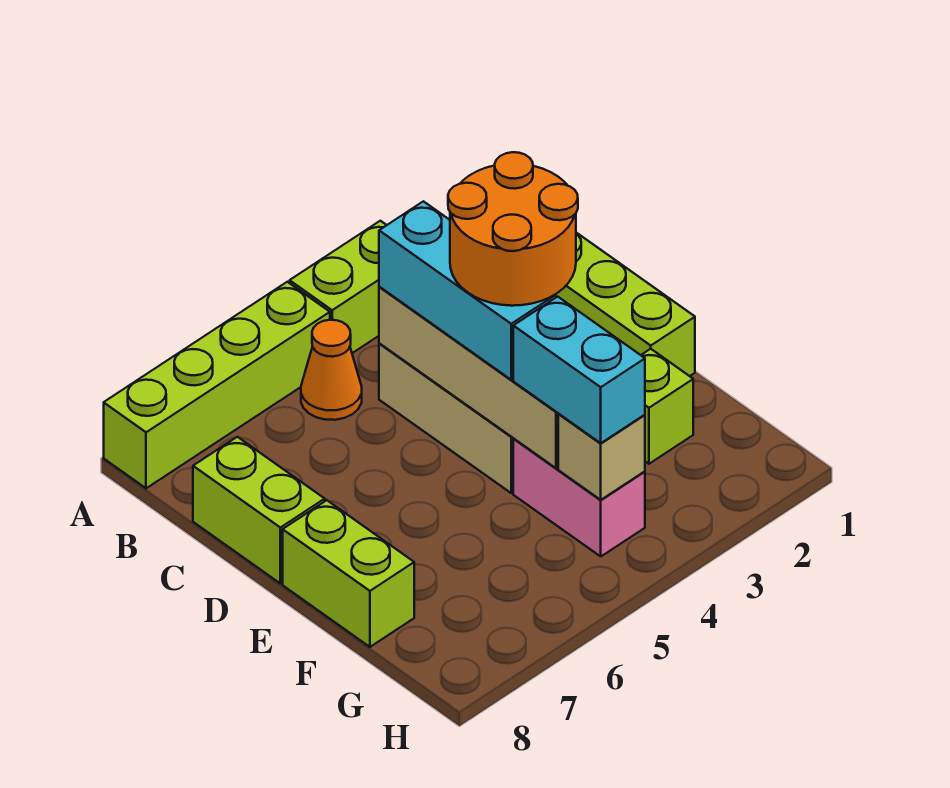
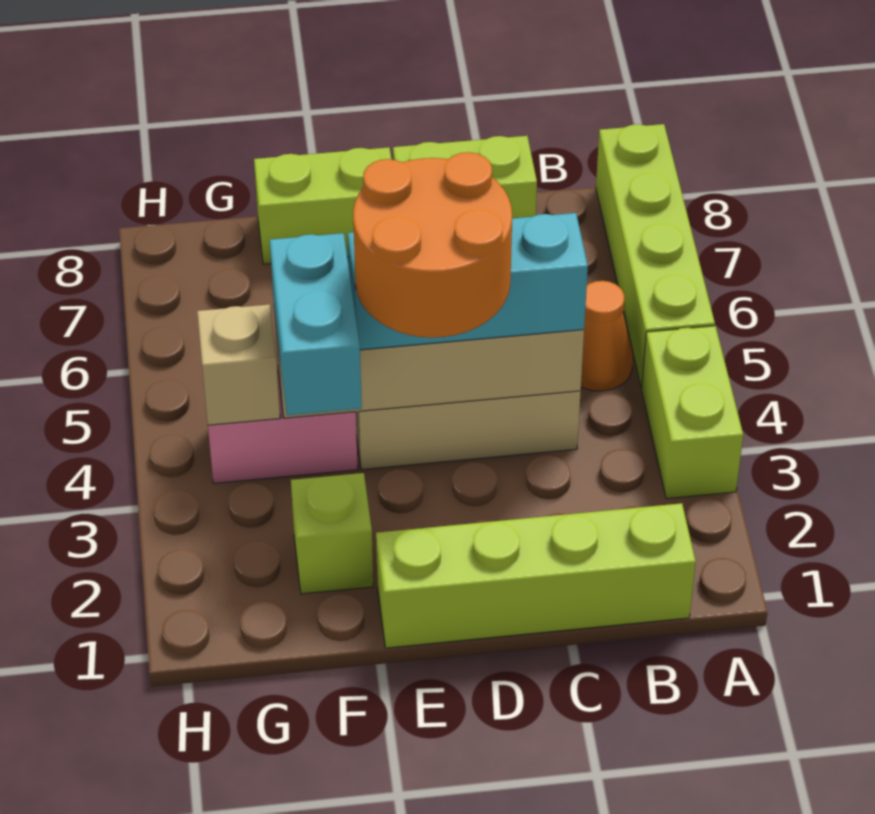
cyan brick F4:G4 level 3 -> cyan brick F3:F4 level 3

